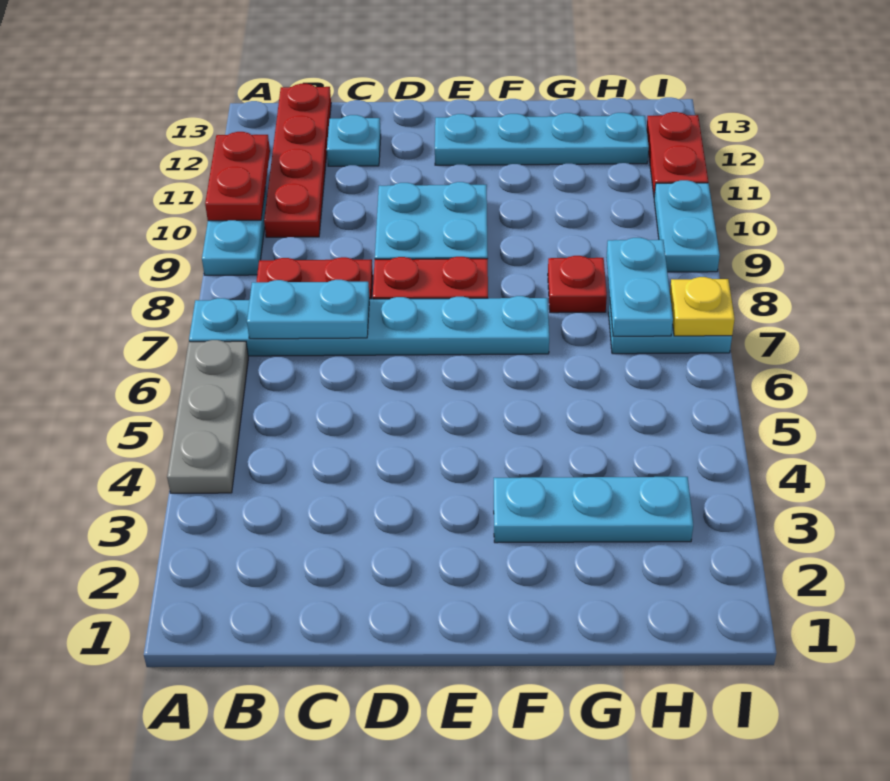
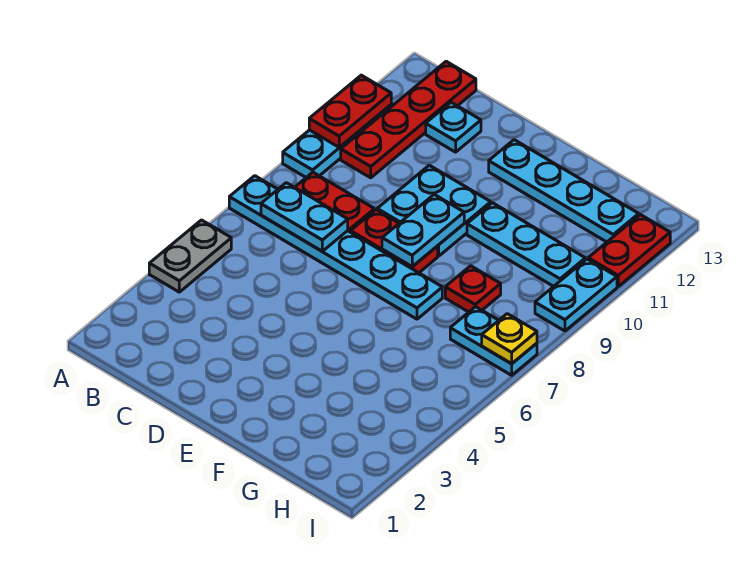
grey plate A4:A6 level 1 -> grey plate A4:A5 level 1
cyan plate F3:H3 level 1 -> cyan plate F10:H10 level 1
cyan plate H7:H8 level 2 -> cyan plate E8:E9 level 2

